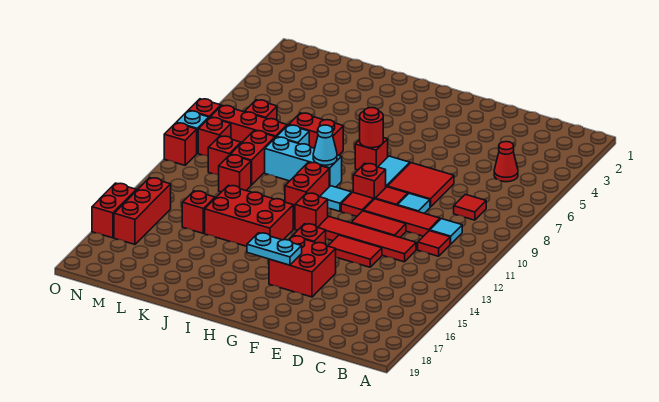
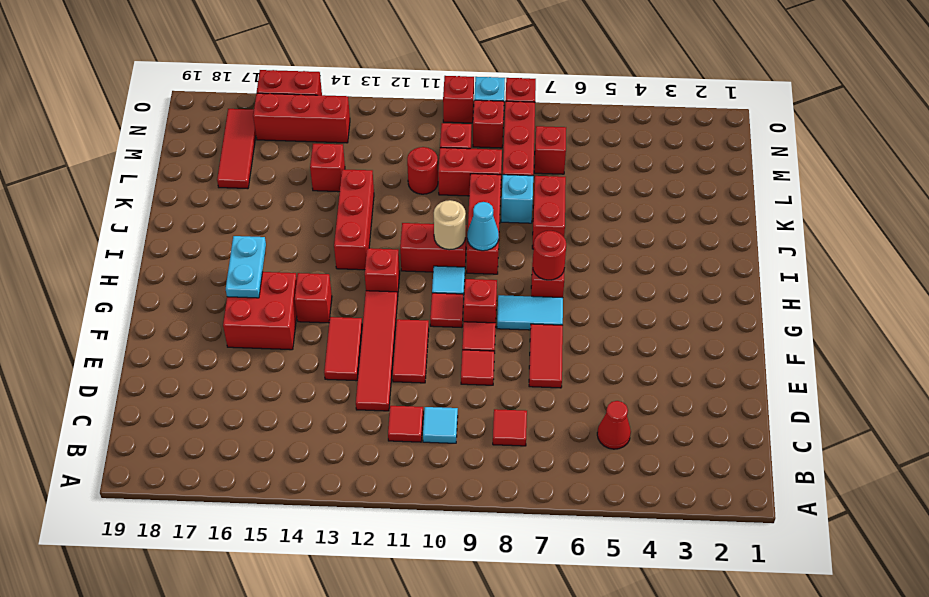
red tile D10:F10 level 1 -> red tile L17:N17 level 1
red tile E7:F8 level 1 -> red tile E7:F7 level 1
cyan tile E9 level 1 -> red tile E9 level 1
cyan brick I9:K9 level 1 -> red brick I9:K9 level 1
none -> tan round brick I10 level 2
red brick I13:K14 level 1 -> red brick I13:K13 level 1
red brick L11 level 1 -> red round brick L11 level 1

